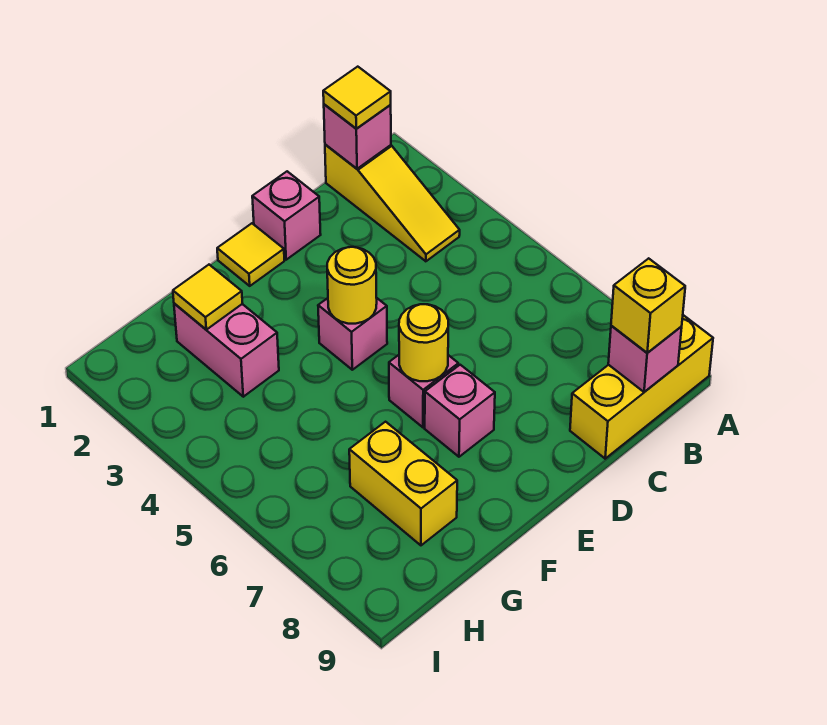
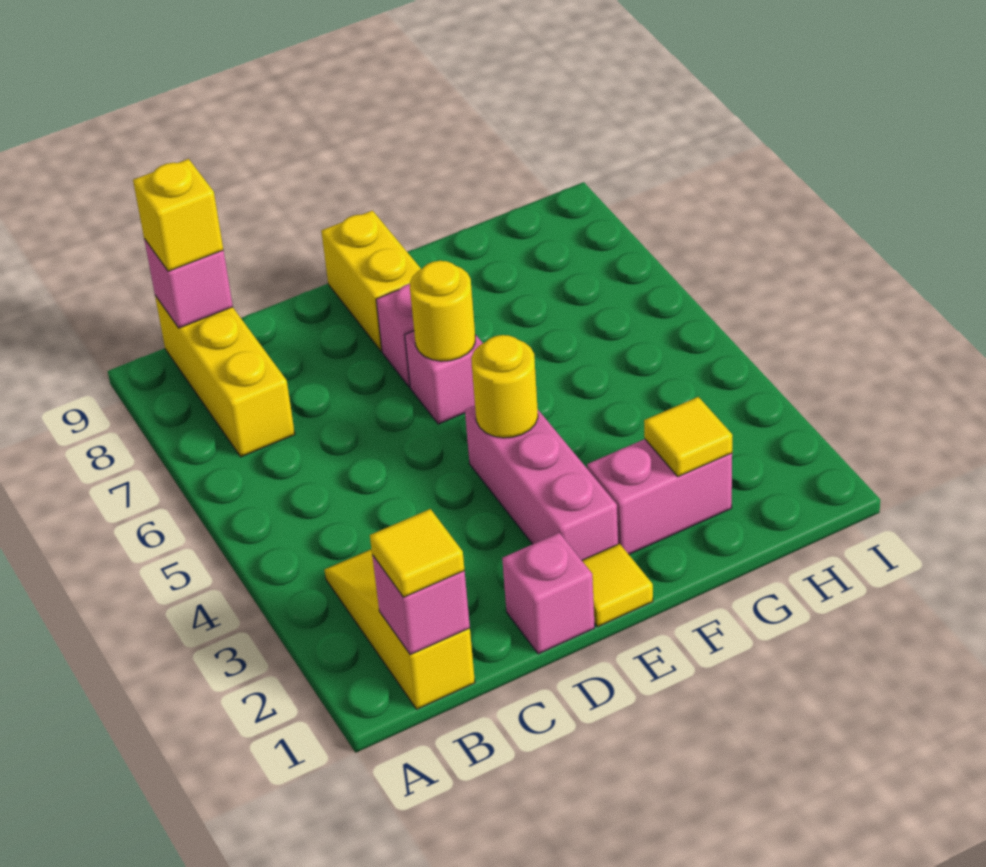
yellow brick A9:C9 level 1 -> yellow brick B7:B9 level 1
pink brick E4 level 1 -> pink brick E2:E4 level 1
pink brick G2:G3 level 1 -> pink brick F2:G2 level 1
yellow brick G7:G8 level 1 -> yellow brick E8:E9 level 1

